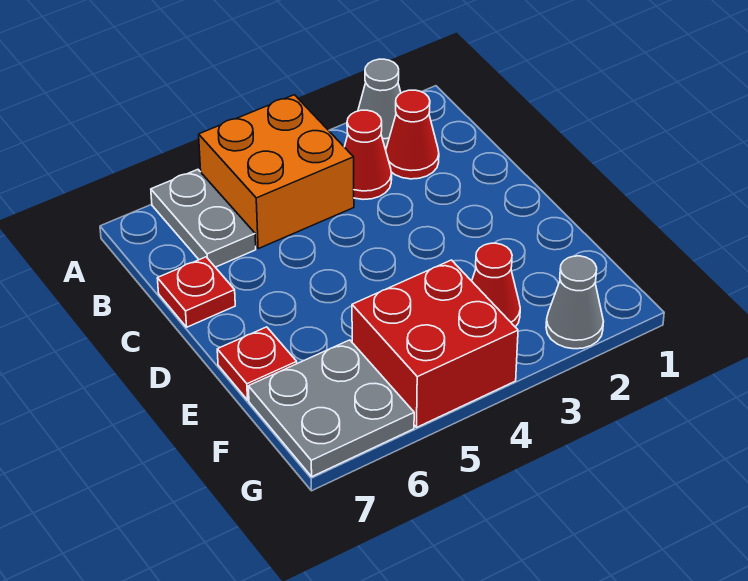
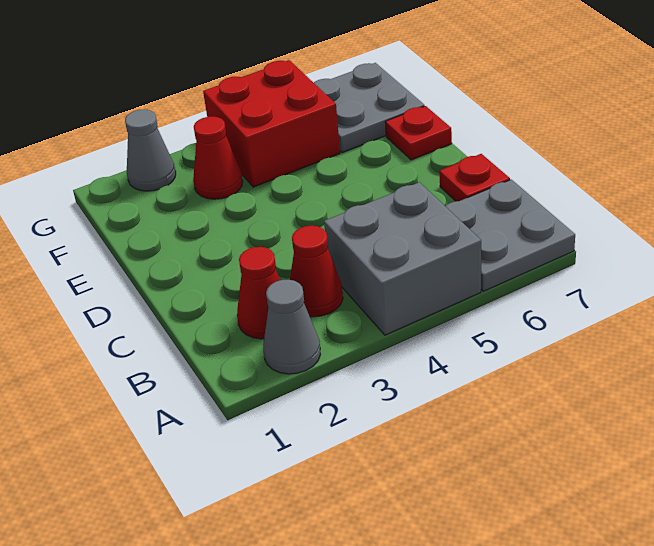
orange brick A4:B5 level 1 -> grey brick A4:B5 level 1
grey plate A6:B6 level 1 -> grey plate A6:B7 level 1

